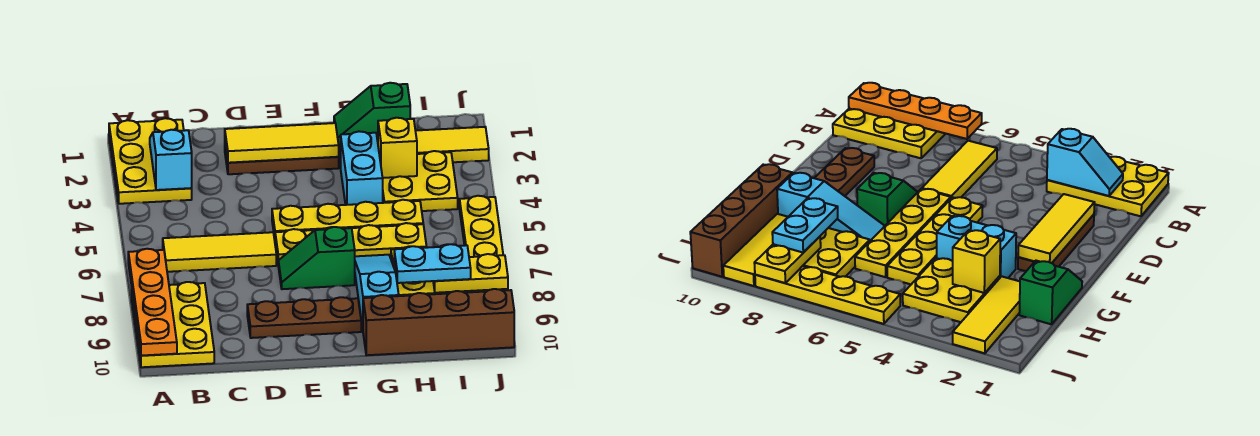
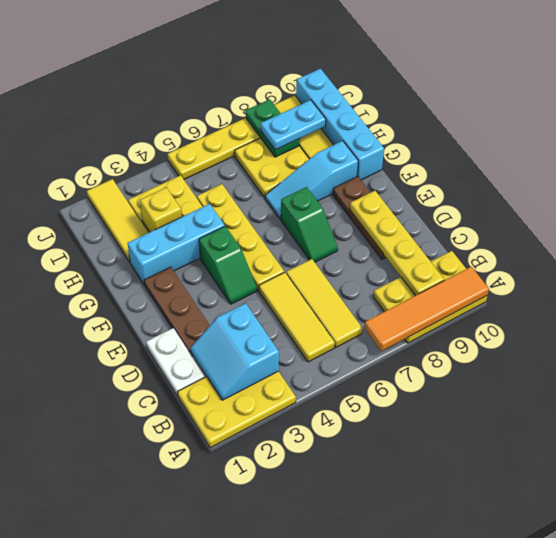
orange plate A7:A10 level 2 -> orange tile A7:A10 level 2
cyan slope B2:B3 level 2 top 3 -> cyan slope B2:C3 level 2 top 3
none -> white plate C1:D1 level 1
yellow tile D2:F2 level 2 -> yellow tile B5:D5 level 1
yellow plate E6:H6 level 1 -> yellow plate B9:E9 level 2
green slope G1:H1 level 1 top H -> green slope E4:F4 level 1 top F
cyan brick G3:G4 level 1 -> cyan brick G2:G4 level 1
brown brick G10:J10 level 1 -> cyan brick G10:J10 level 1
cyan plate H8:I8 level 3 -> cyan plate I8:I9 level 3
yellow plate I8:J8 level 2 -> green plate I8:J8 level 2

